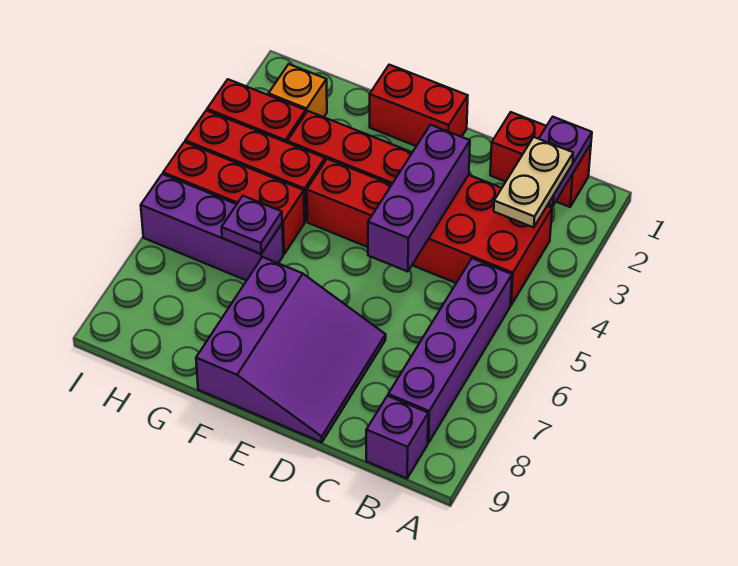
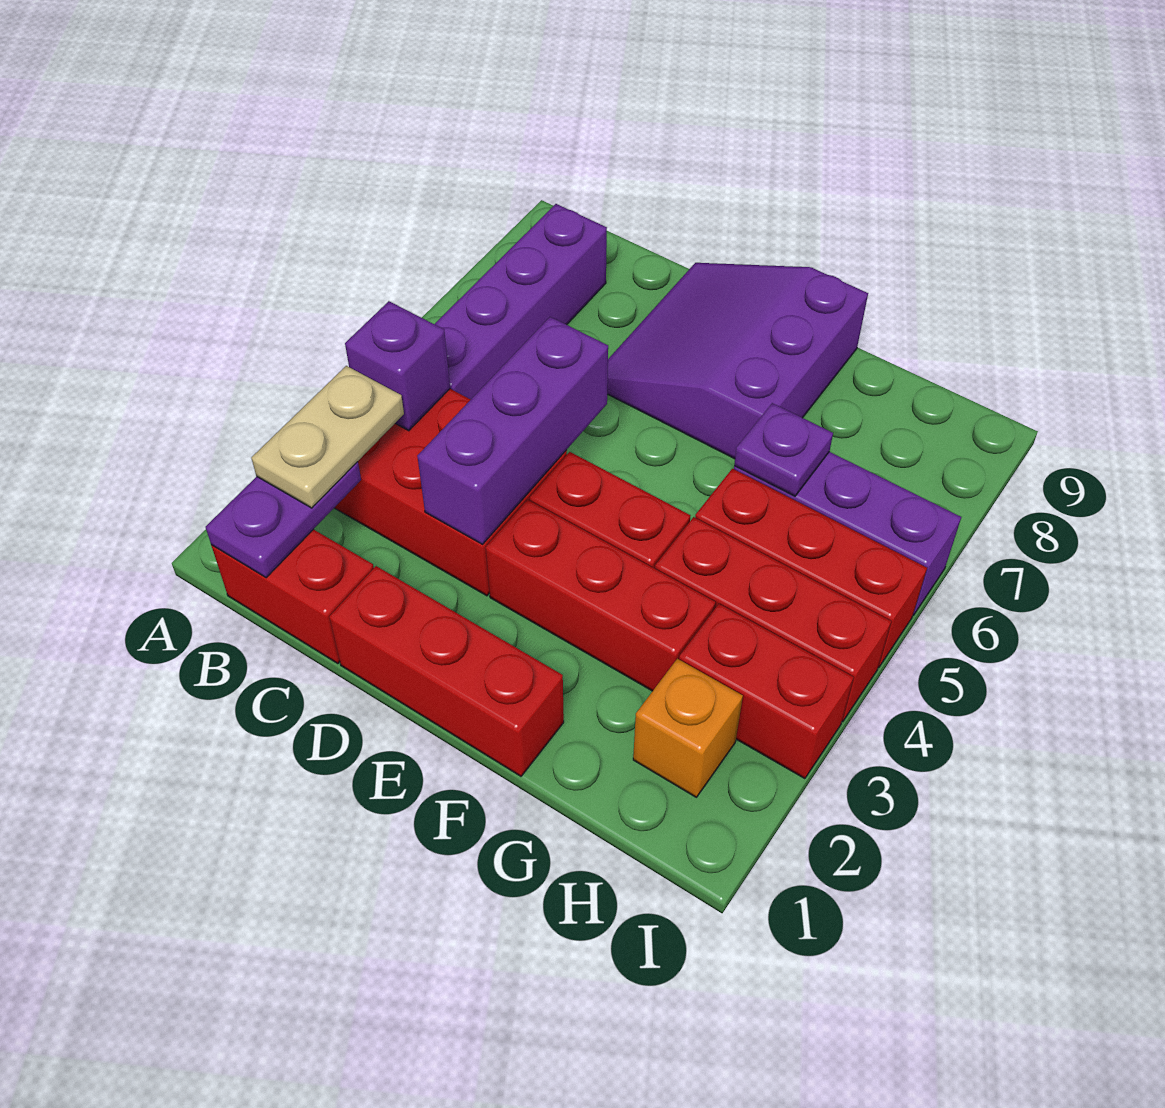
purple brick B9 level 1 -> purple brick B4 level 2
red brick E1:F1 level 1 -> red brick D1:F1 level 1

